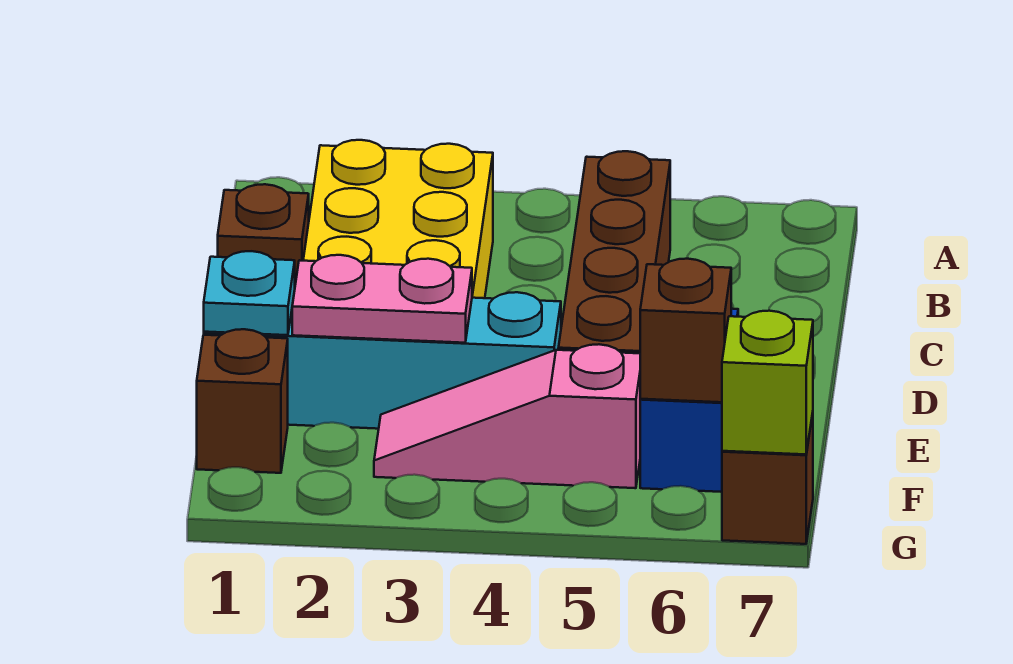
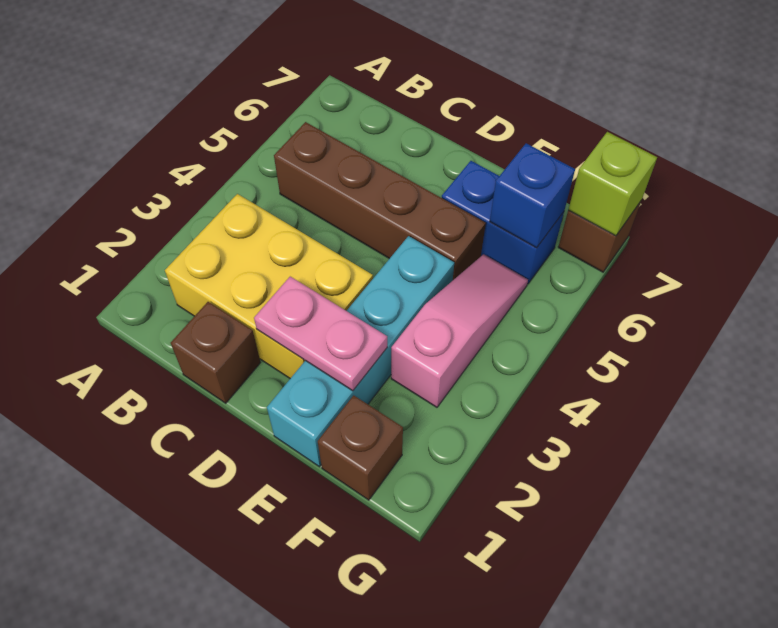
cyan plate E1 level 2 -> none
pink plate E2:E3 level 2 -> pink plate D2:E2 level 2
pink slope F3:F5 level 1 top 5 -> pink slope F3:F5 level 1 top 3
brown brick F6 level 2 -> blue brick F6 level 2

